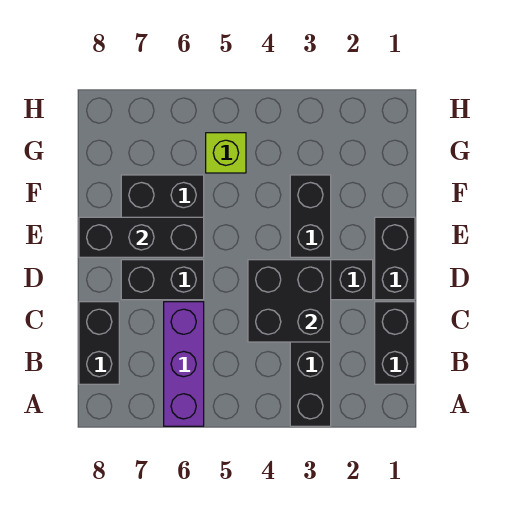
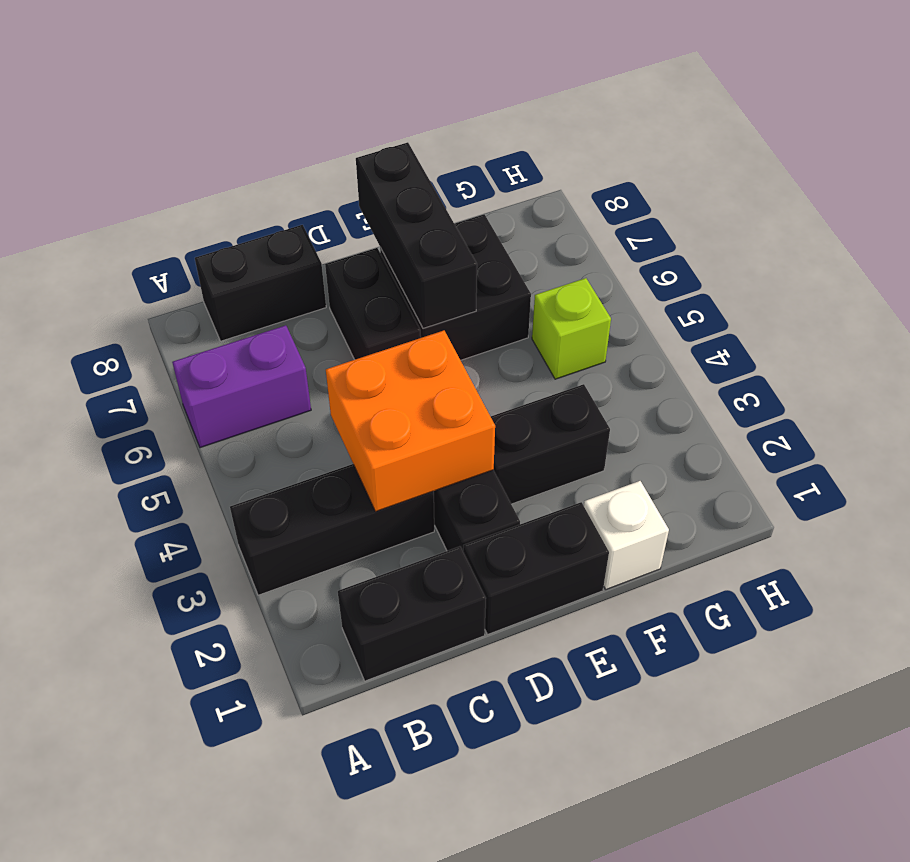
purple brick A6:C6 level 1 -> purple brick A6:B6 level 1
black brick C3:D4 level 2 -> orange brick C3:D4 level 2
none -> white brick F1 level 1

